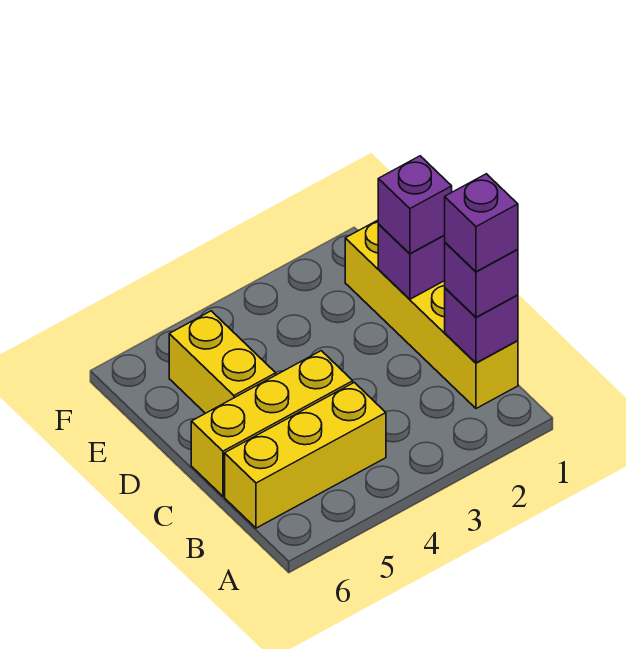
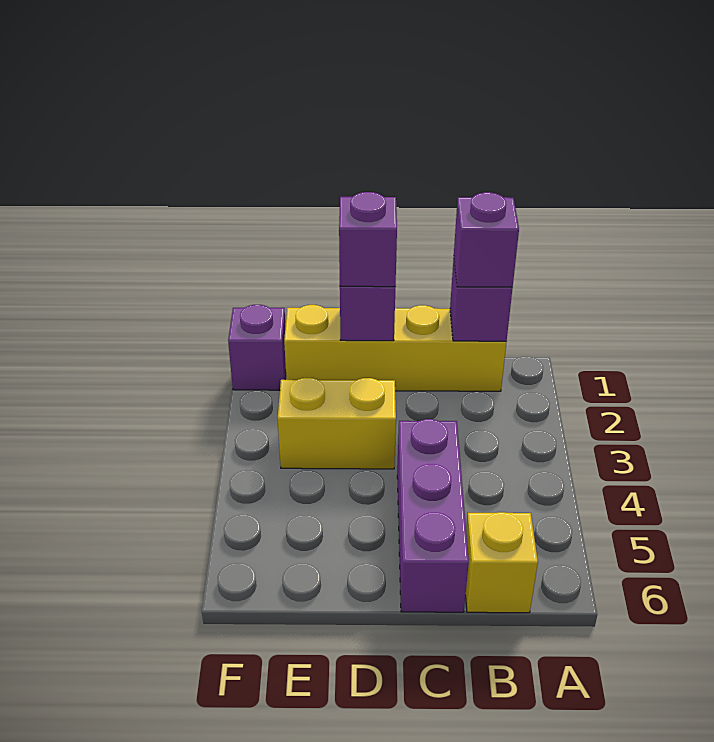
purple brick B1 level 4 -> purple brick F1 level 1
yellow brick B4:B6 level 1 -> yellow brick B6 level 1
yellow brick C4:C6 level 1 -> purple brick C4:C6 level 1
yellow brick D5:E5 level 1 -> yellow brick D3:E3 level 1

